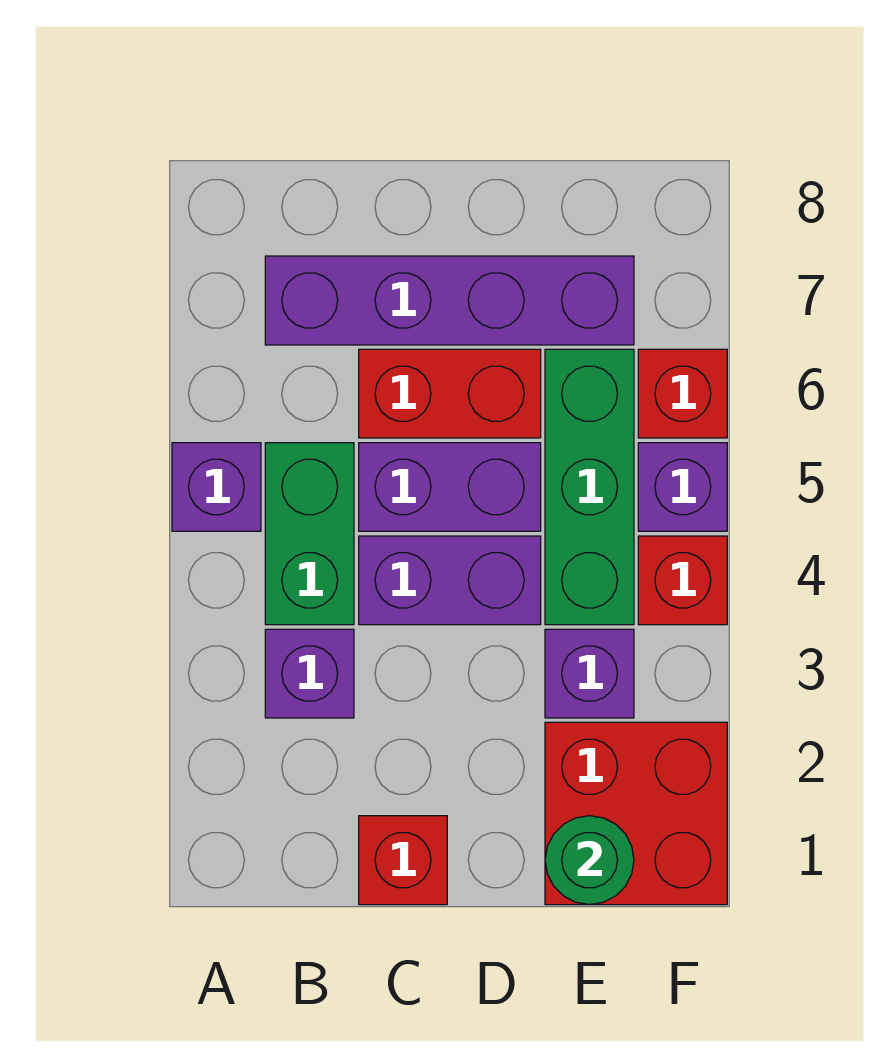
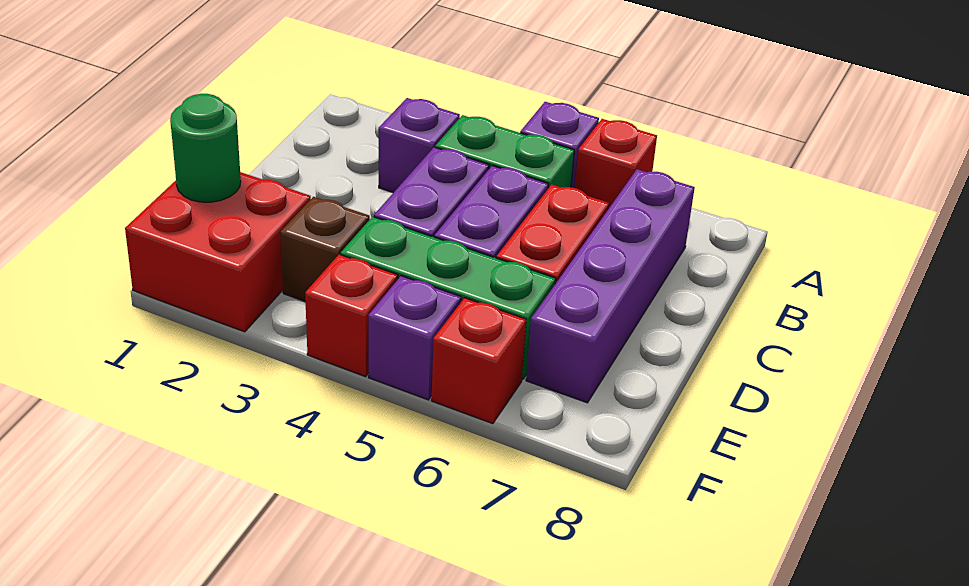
red brick C1 level 1 -> red brick A6 level 1
purple brick E3 level 1 -> brown brick E3 level 1

